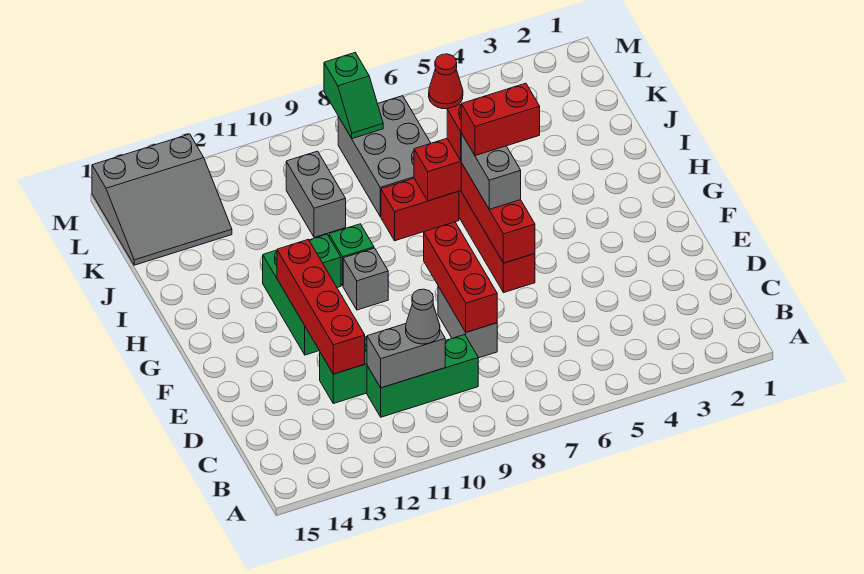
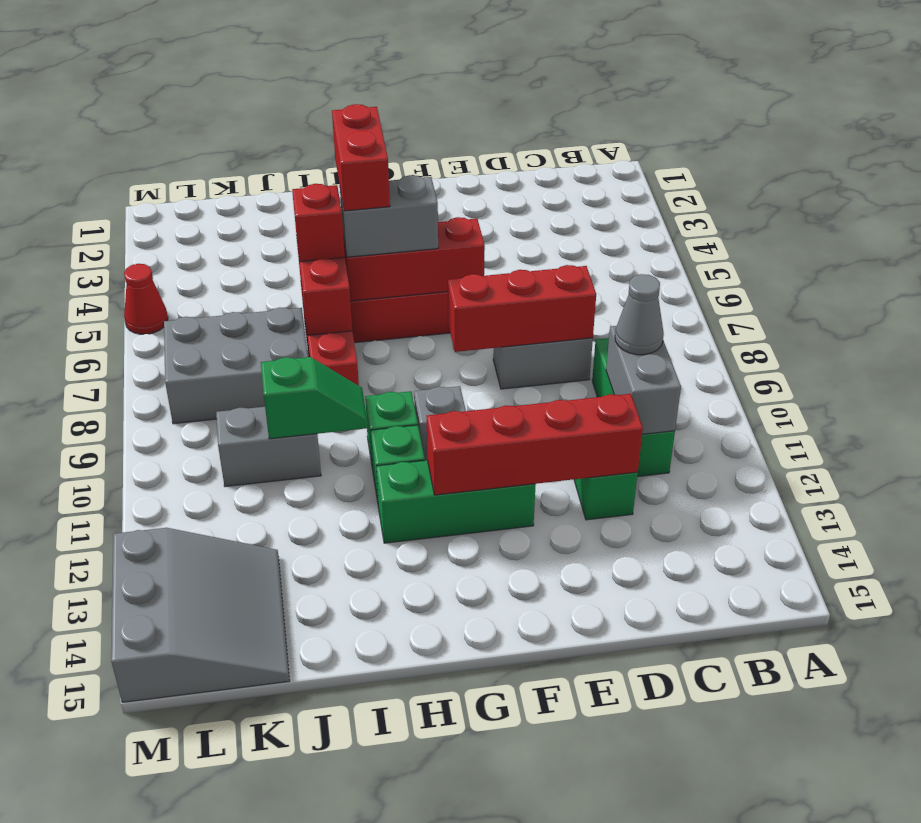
green slope L8:M8 level 2 top M -> green slope I10:J10 level 2 top J

